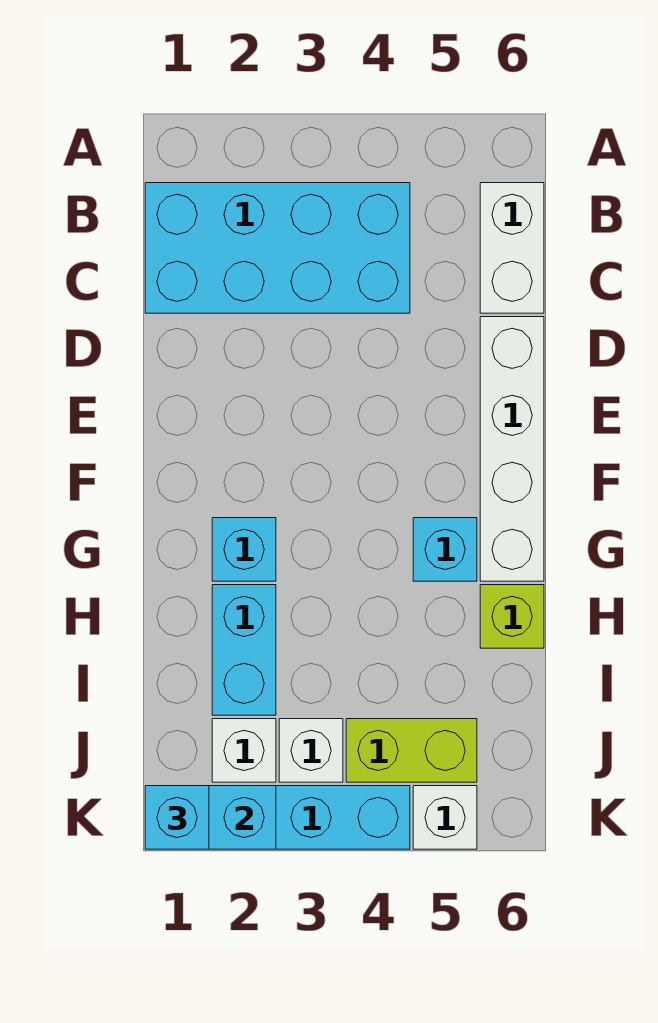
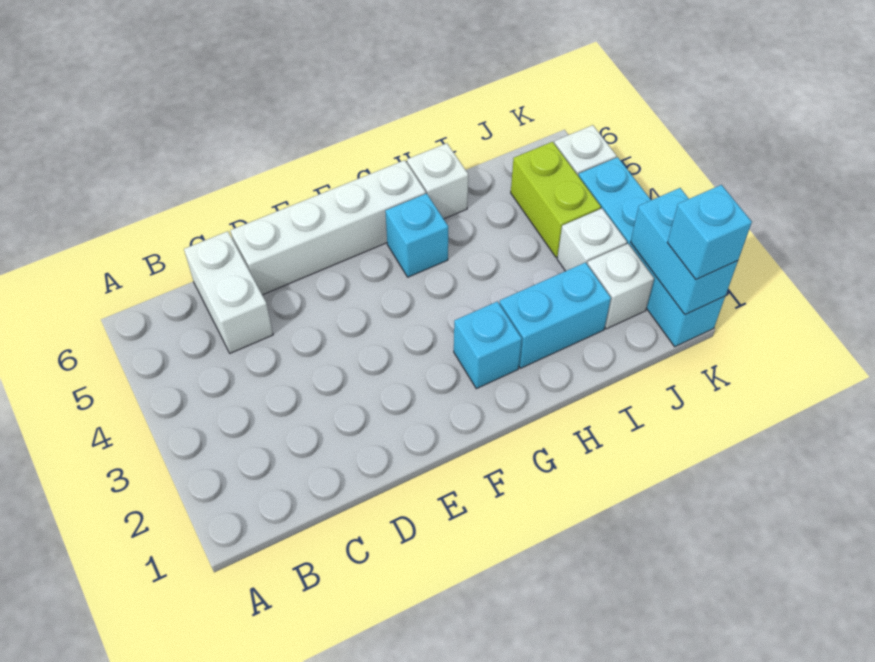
cyan brick B1:C4 level 1 -> none
white brick B6:C6 level 1 -> white brick C5:C6 level 1
lime brick H6 level 1 -> white brick H6 level 1

